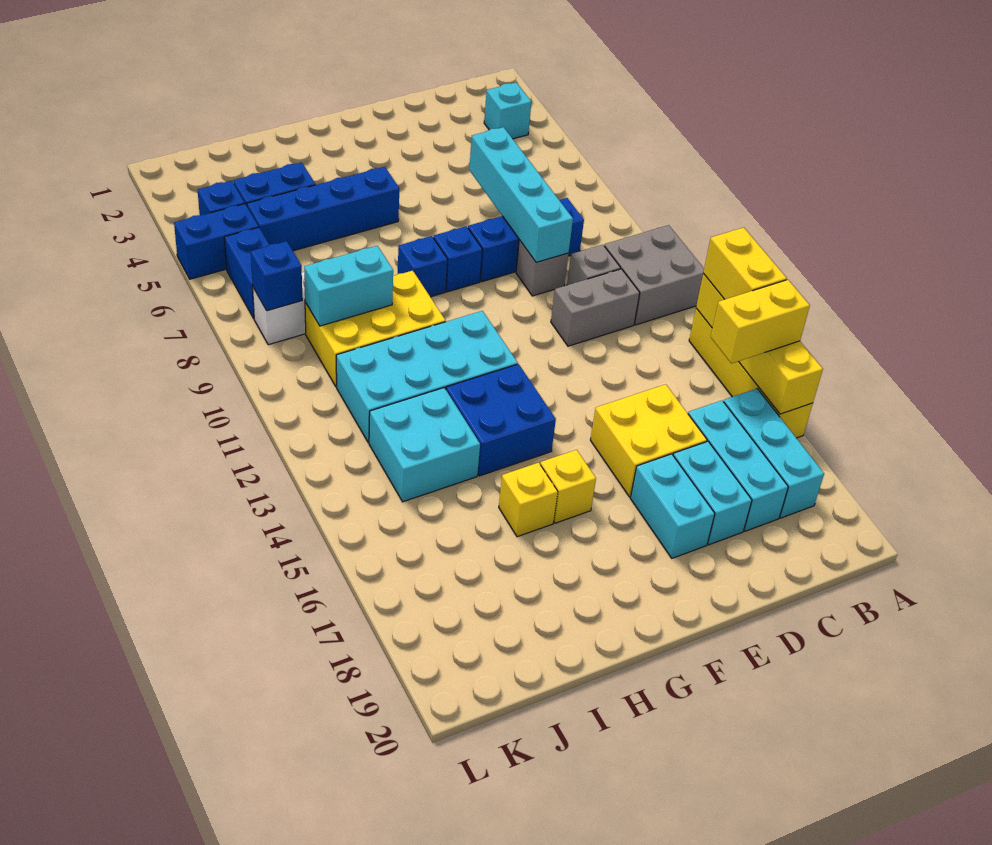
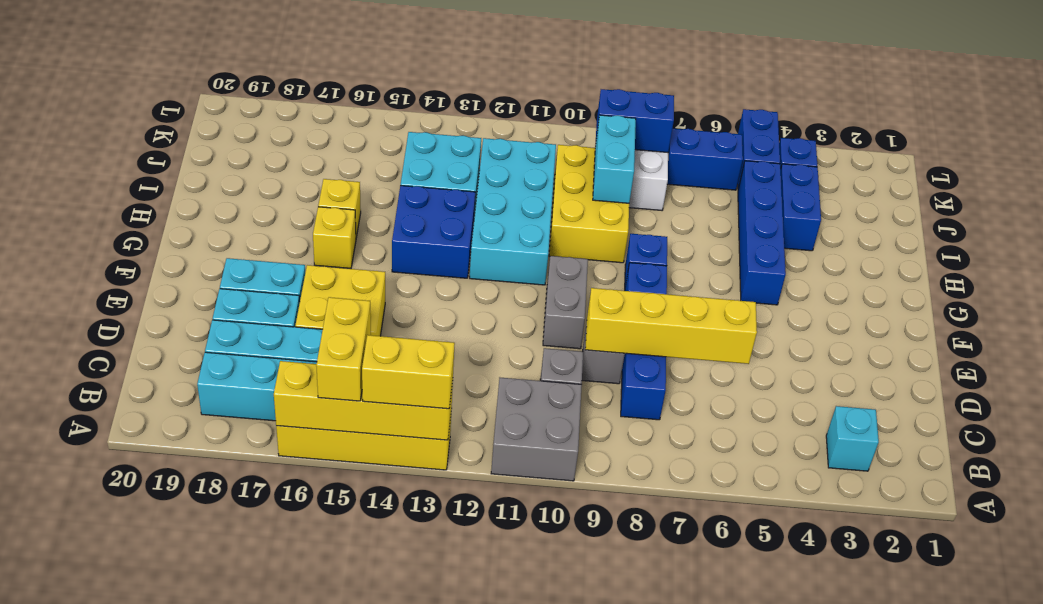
grey brick C11:D11 level 1 -> grey brick E10:F10 level 1
cyan brick D6:D9 level 2 -> yellow brick D6:D9 level 2
blue brick K8 level 2 -> blue brick K8:K9 level 2

